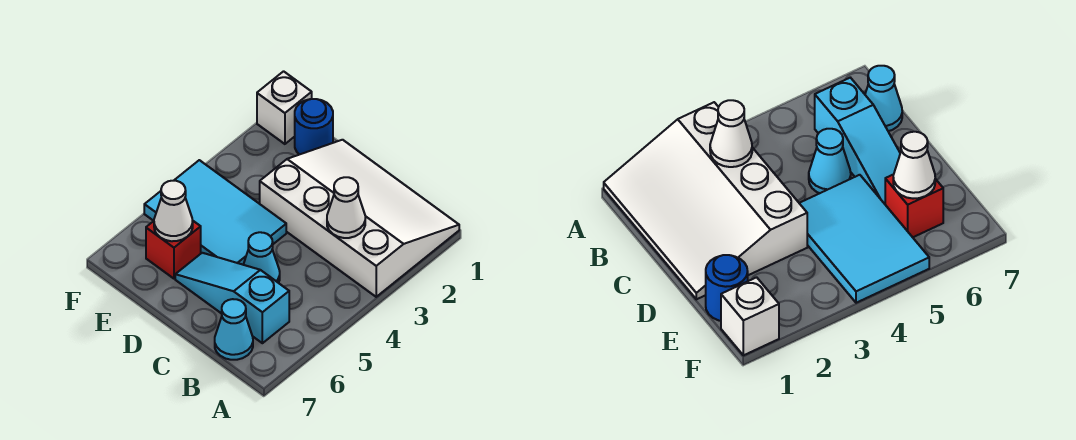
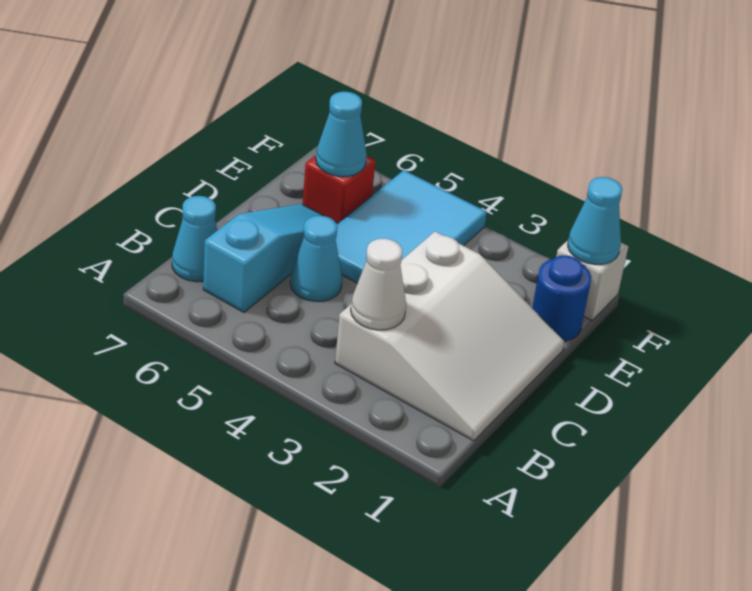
white slope A1:D3 level 1 top 3 -> white slope B1:D3 level 1 top 3
white cone E6 level 2 -> cyan cone E6 level 2
none -> cyan cone F1 level 2

